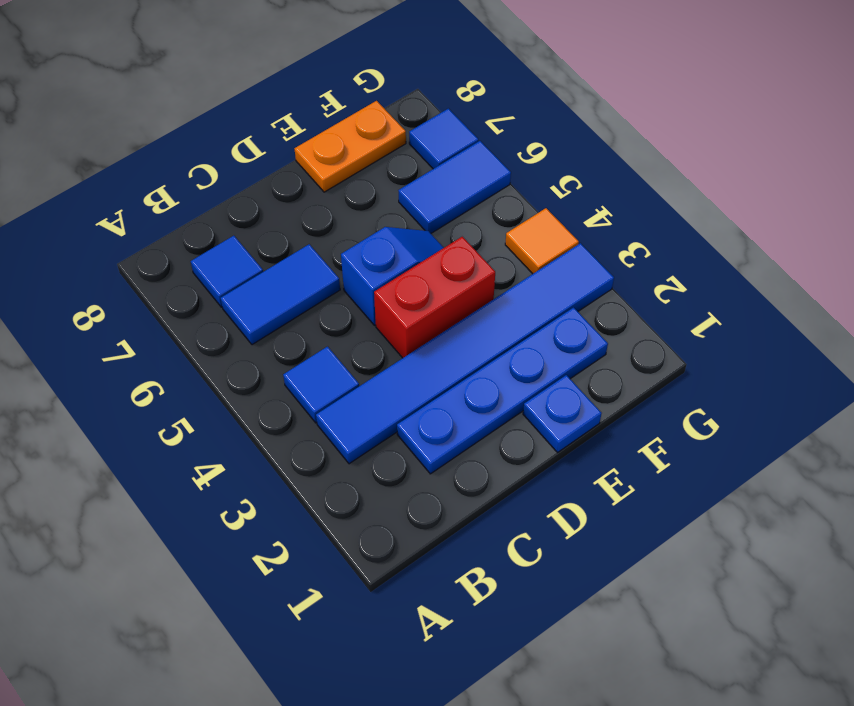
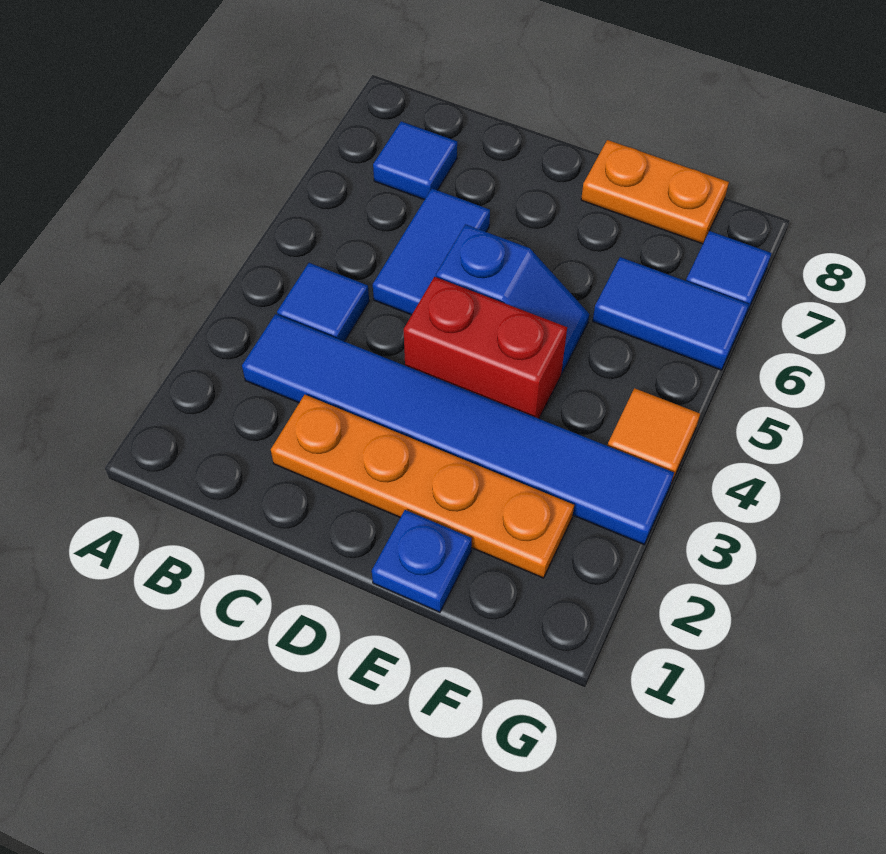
blue tile B6:C6 level 1 -> blue tile C5:C6 level 1
blue plate C2:F2 level 1 -> orange plate C2:F2 level 1

